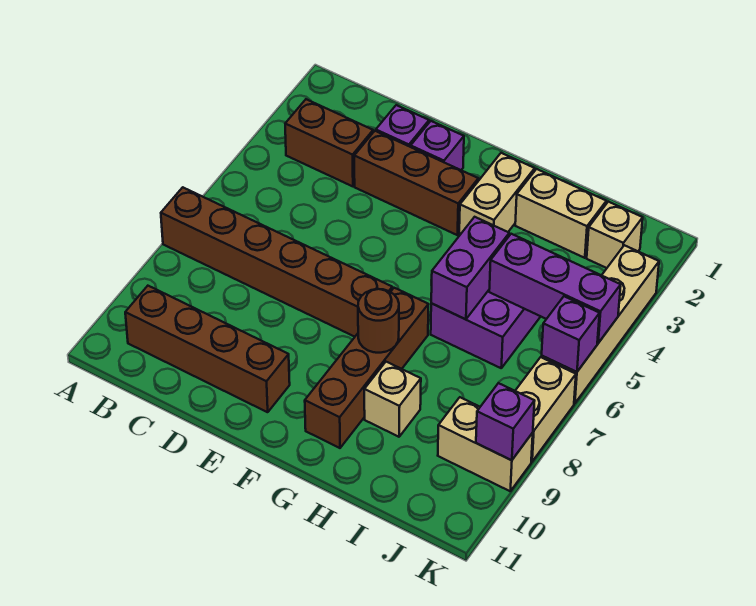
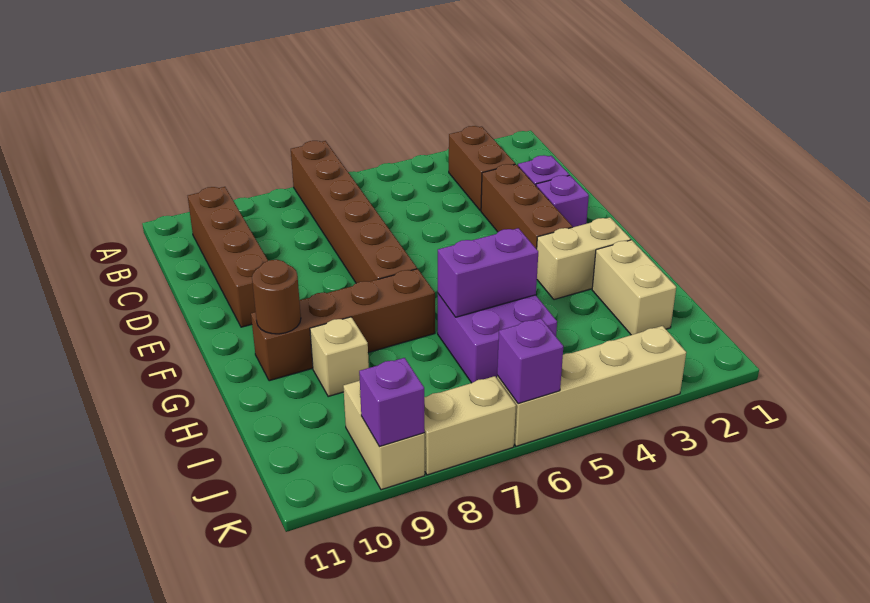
brown round brick G8 level 2 -> brown round brick G10 level 2
purple brick I5:K5 level 2 -> none
tan brick J2 level 1 -> none

